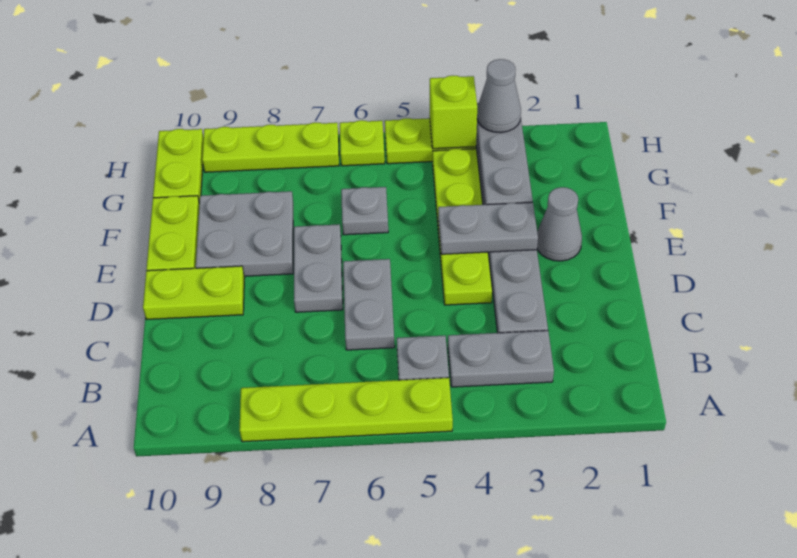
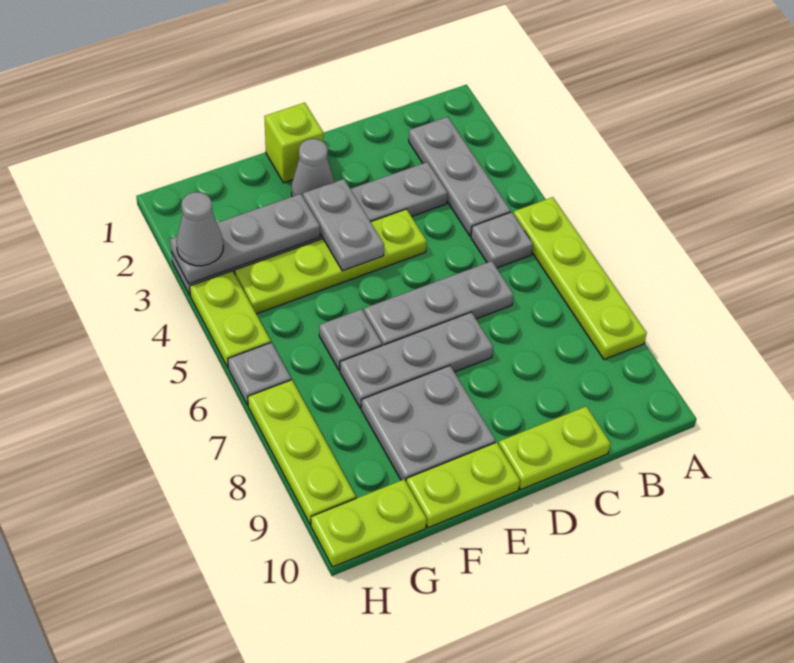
grey plate B3:B4 level 1 -> grey plate B2:B4 level 1
grey plate C6:D6 level 1 -> grey plate C6:E6 level 1
grey plate D7:E7 level 1 -> grey plate D7:F7 level 1
lime plate D9:D10 level 1 -> lime plate C10:D10 level 1
lime brick H4 level 2 -> lime brick E1 level 1
lime plate H6 level 1 -> grey plate H6 level 1

